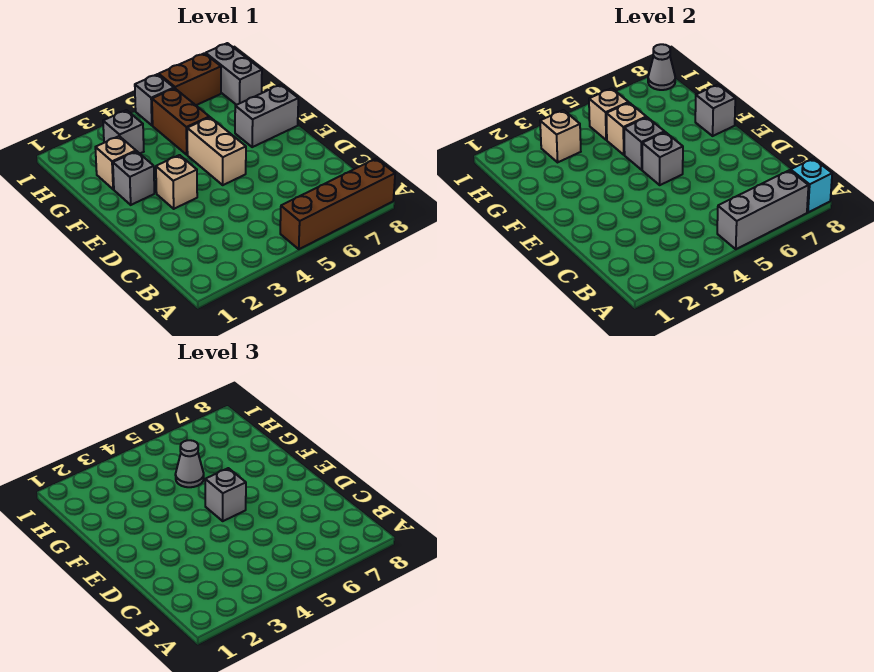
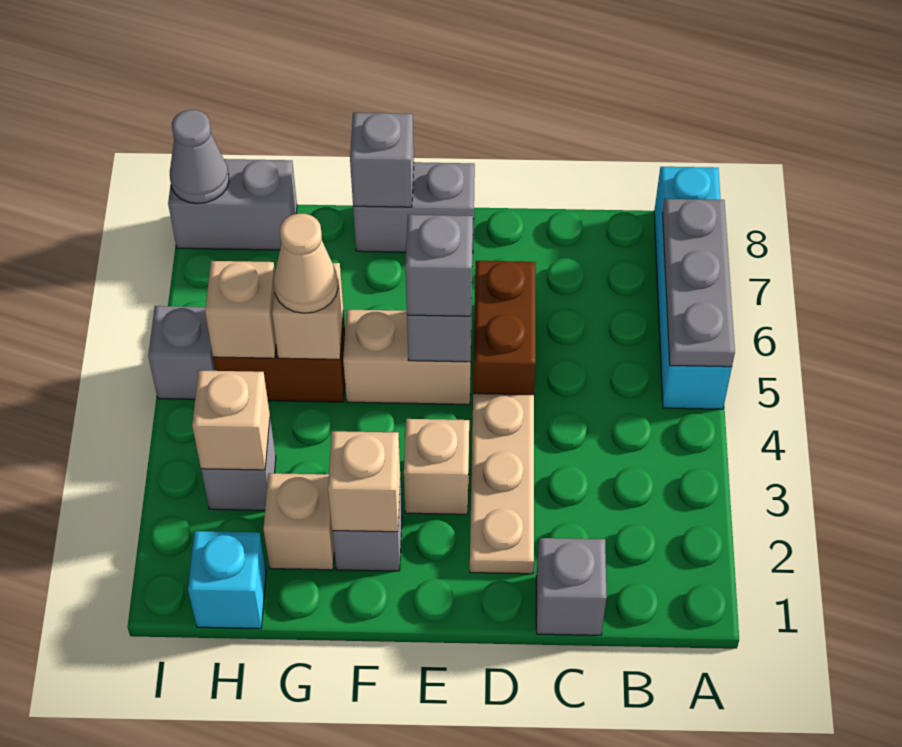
brown brick A5:A8 level 1 -> cyan brick A5:A8 level 1
grey brick A5:A7 level 2 -> grey plate A5:A7 level 2
cyan brick A8 level 2 -> cyan brick H1 level 1
none -> tan plate D2:D4 level 1
none -> tan brick F2 level 2
grey brick F5 level 2 -> grey brick C1 level 1
grey brick F7:F8 level 1 -> grey brick E8:F8 level 1
grey cone G5 level 3 -> tan cone G5 level 3
brown brick I6:I7 level 1 -> brown brick D5:D6 level 1

